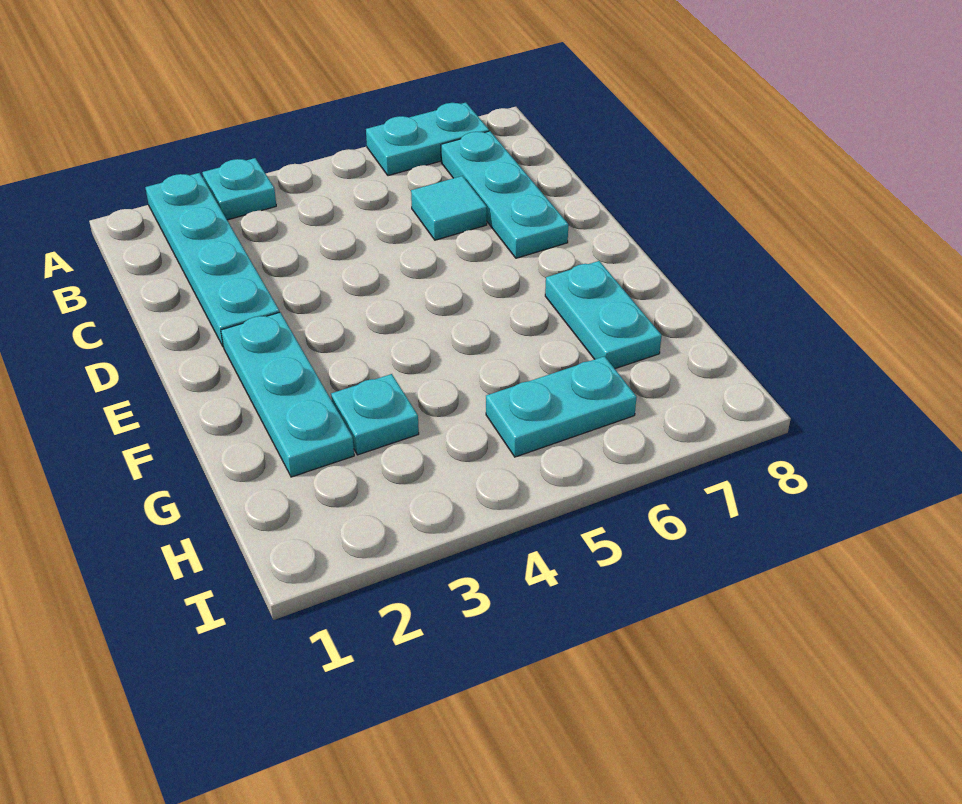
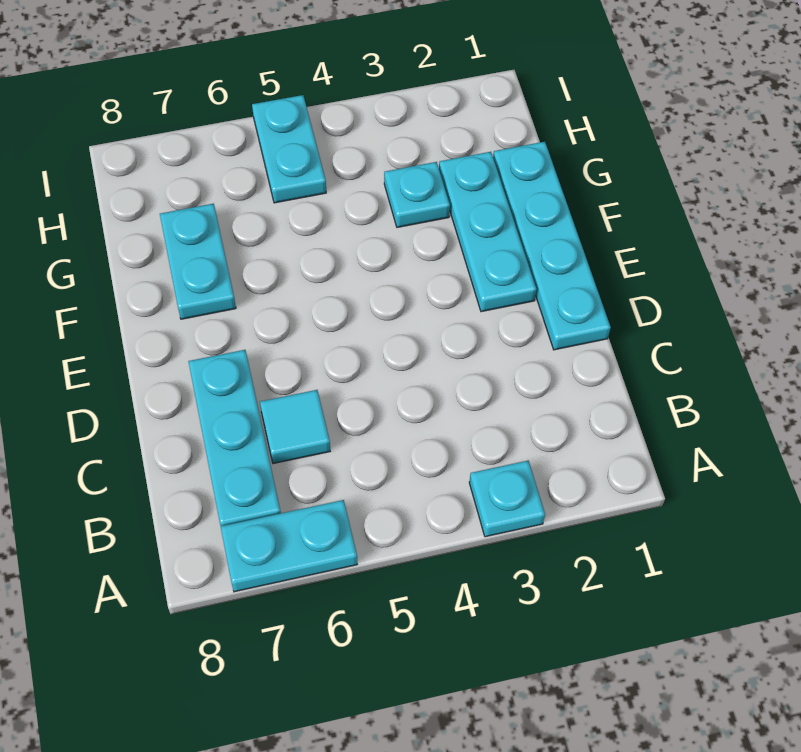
cyan plate A2:D2 level 1 -> cyan plate D1:G1 level 1
cyan plate H5:H6 level 1 -> cyan plate H5:I5 level 1

